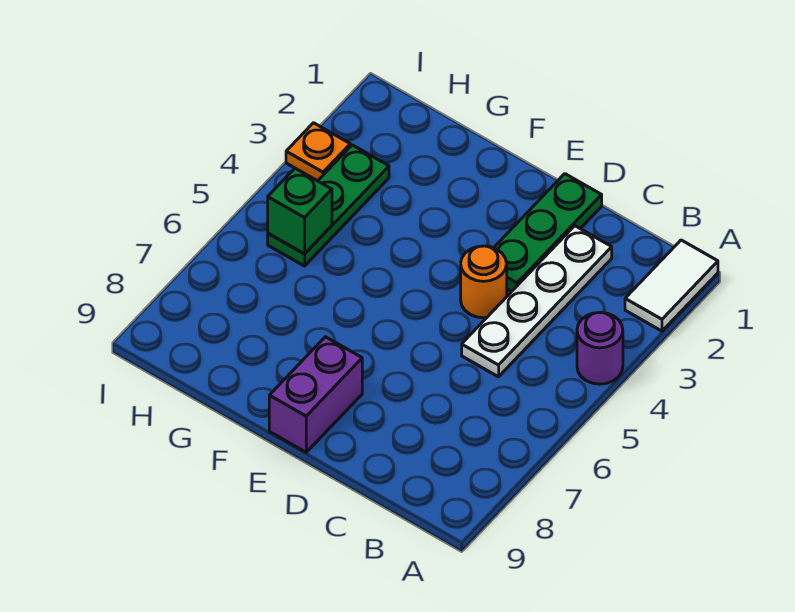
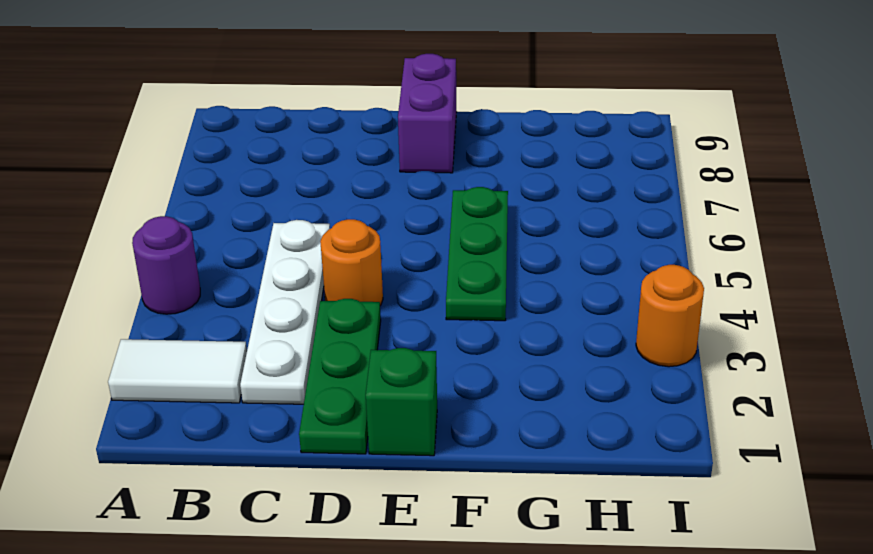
white tile A1:A2 level 1 -> white tile A2:B2 level 1
green plate H3:H5 level 1 -> green plate F4:F6 level 1
green brick H5 level 2 -> green brick E1 level 1
orange plate I3 level 1 -> orange round brick I3 level 1

